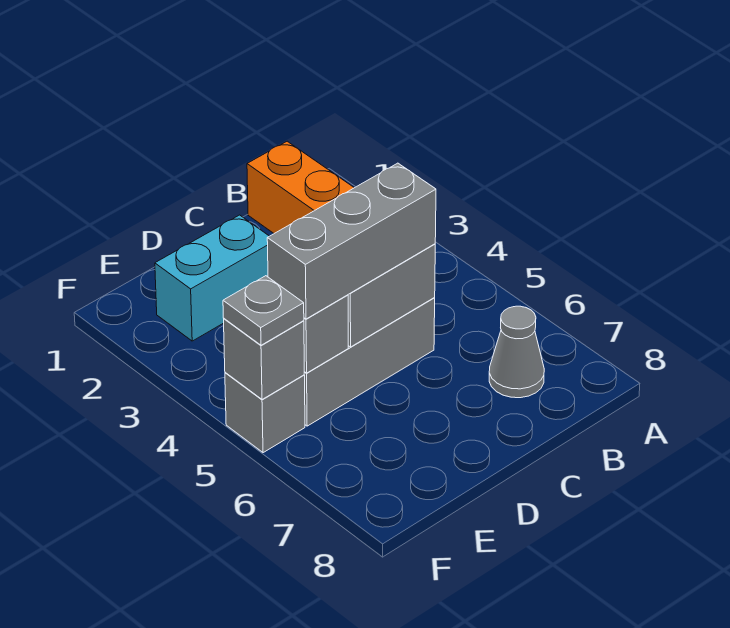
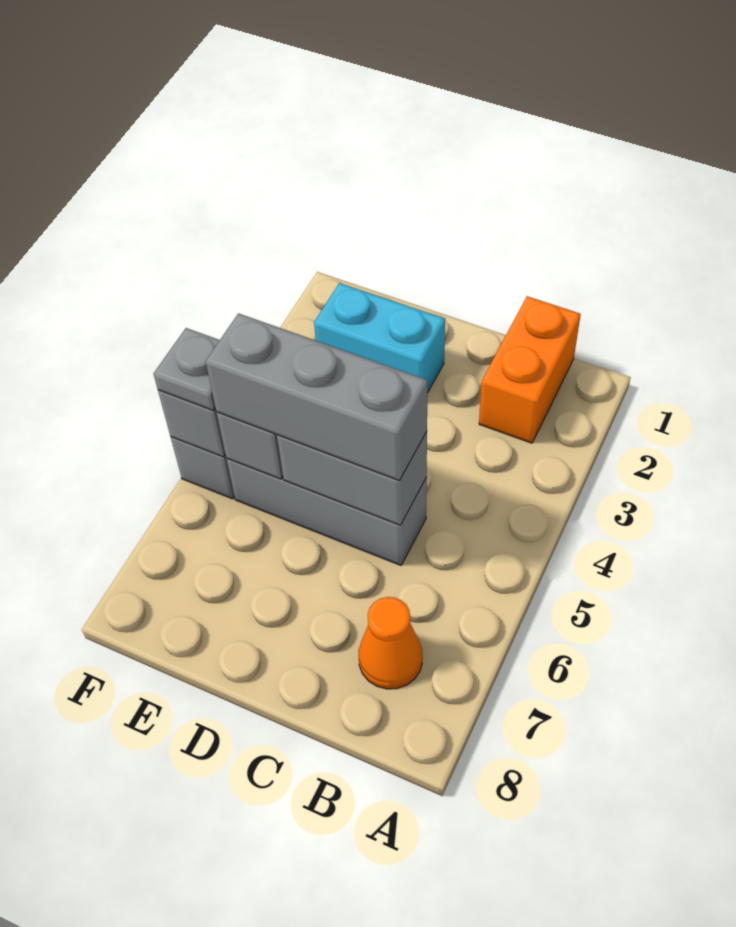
grey cone B7 level 1 -> orange cone B7 level 1

